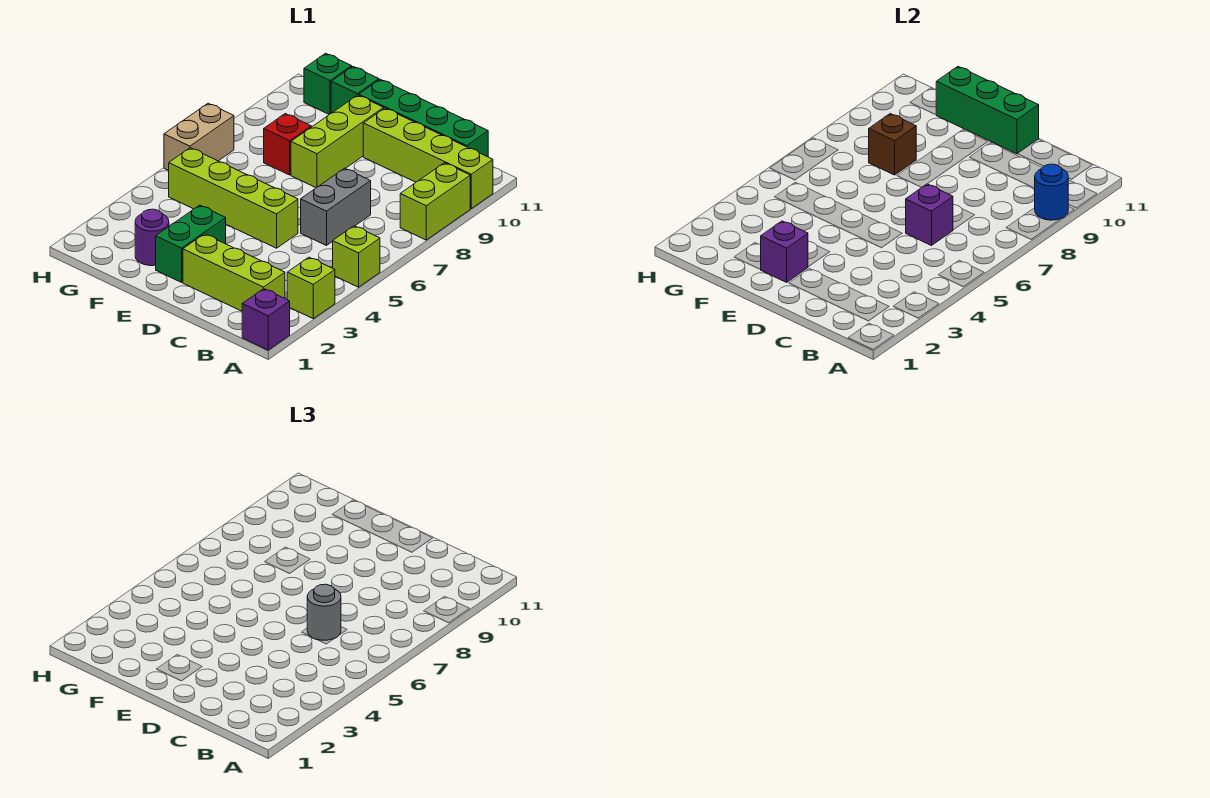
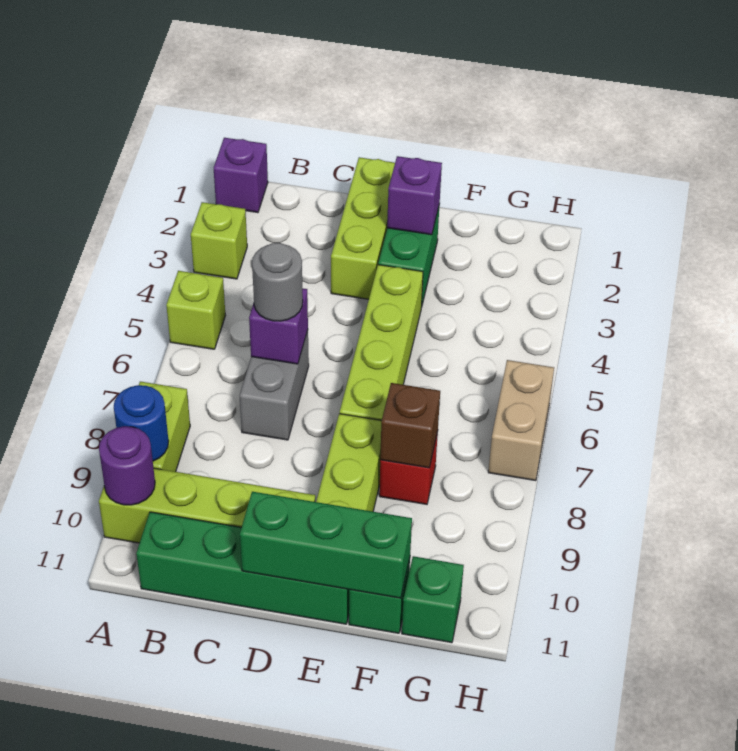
lime brick B2:D2 level 1 -> lime brick D1:D3 level 1
lime brick D5:G5 level 1 -> lime brick E4:E7 level 1
purple round brick F2 level 1 -> purple round brick A10 level 2

